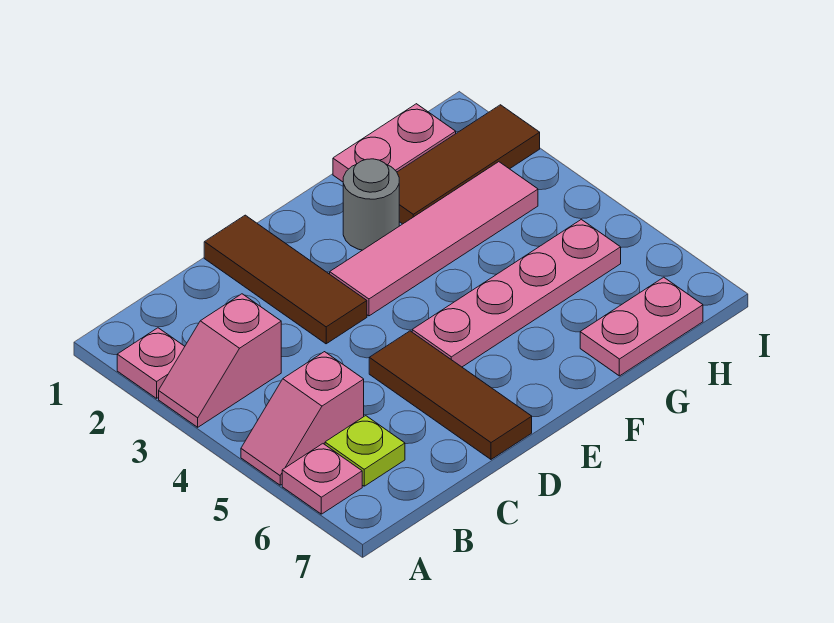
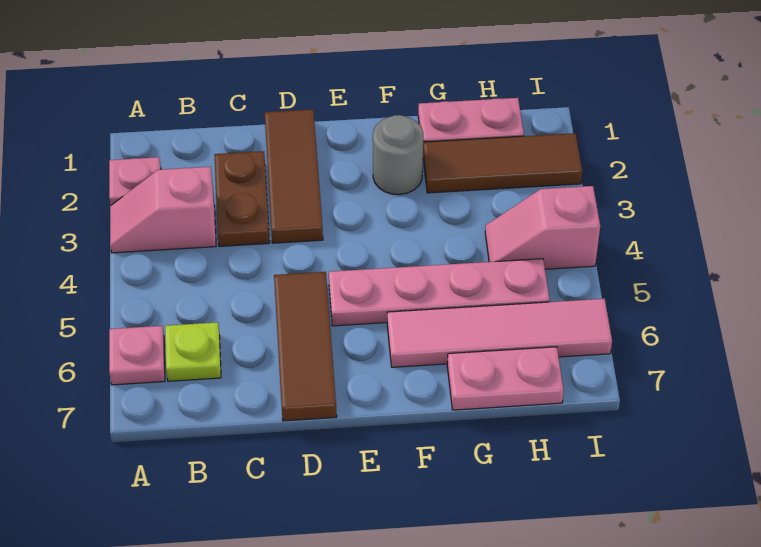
pink slope A5:B5 level 1 top B -> pink slope H4:I4 level 1 top I
none -> brown plate C2:C3 level 1
pink tile E3:H3 level 1 -> pink tile F6:I6 level 1

